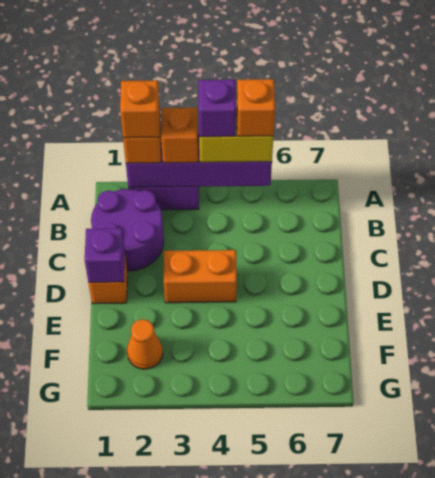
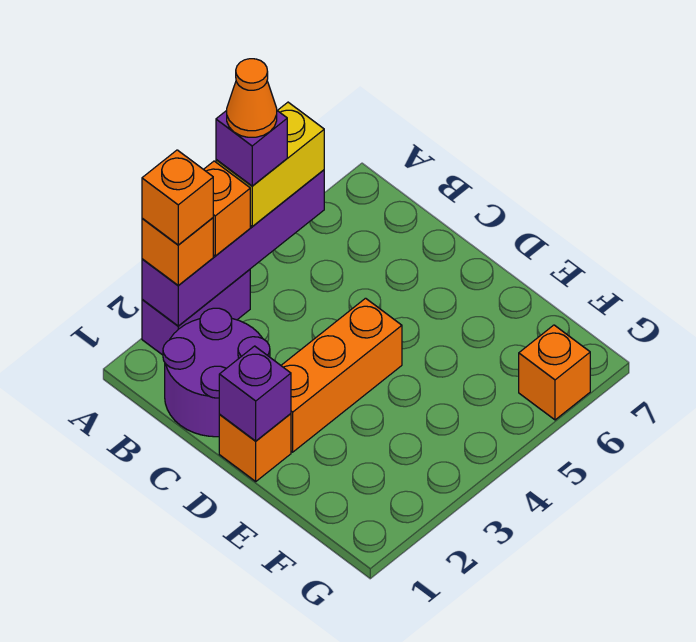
orange brick A5 level 4 -> orange brick G6 level 1
orange brick D3:D4 level 1 -> orange brick D2:D4 level 1
orange cone F2 level 1 -> orange cone A4 level 5

